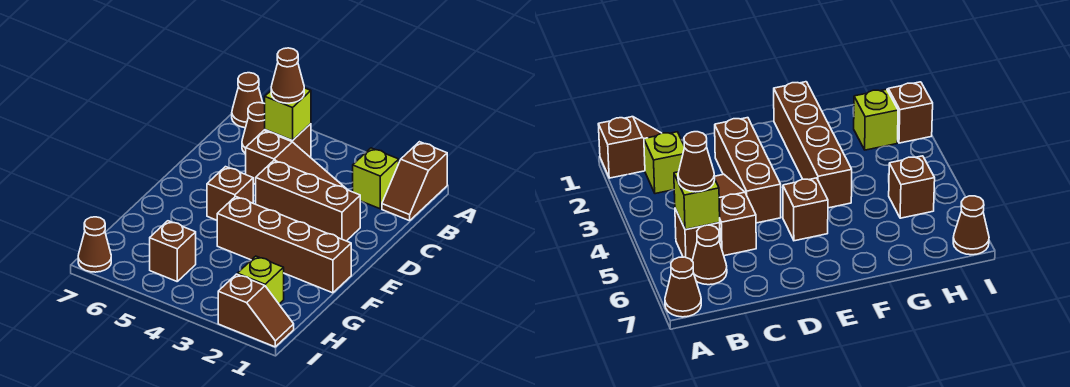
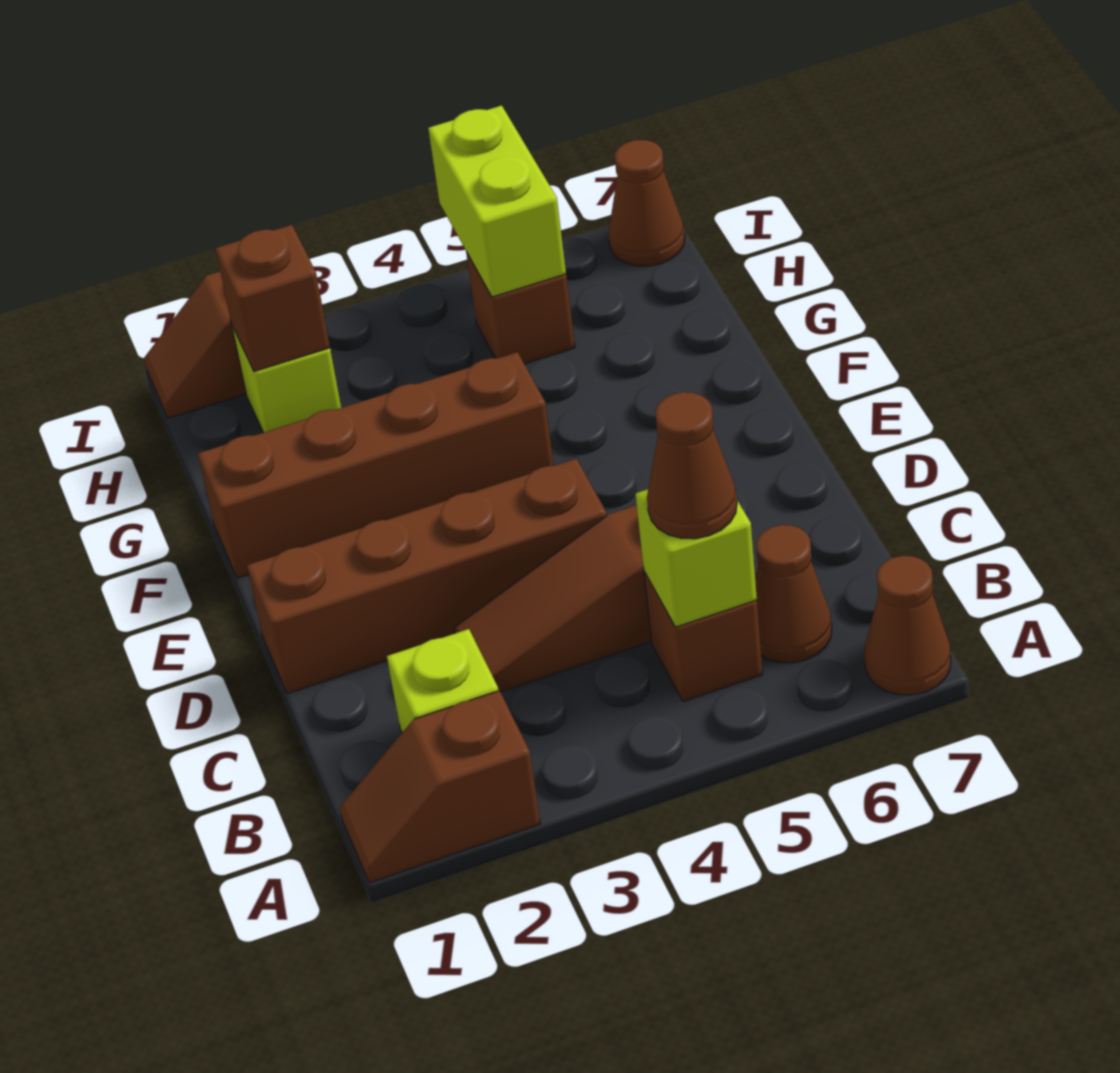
brown slope A1:B1 level 1 top A -> brown slope A1:A2 level 1 top 2
brown brick D2:D4 level 1 -> brown brick D1:D4 level 1
brown brick E5 level 1 -> brown brick H2 level 2
none -> lime brick H5:I5 level 2

